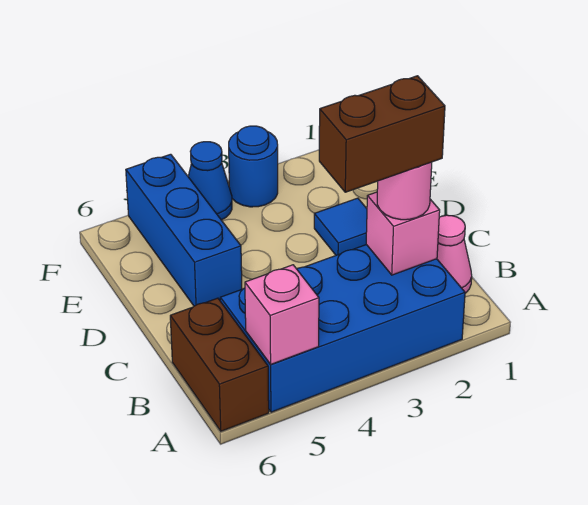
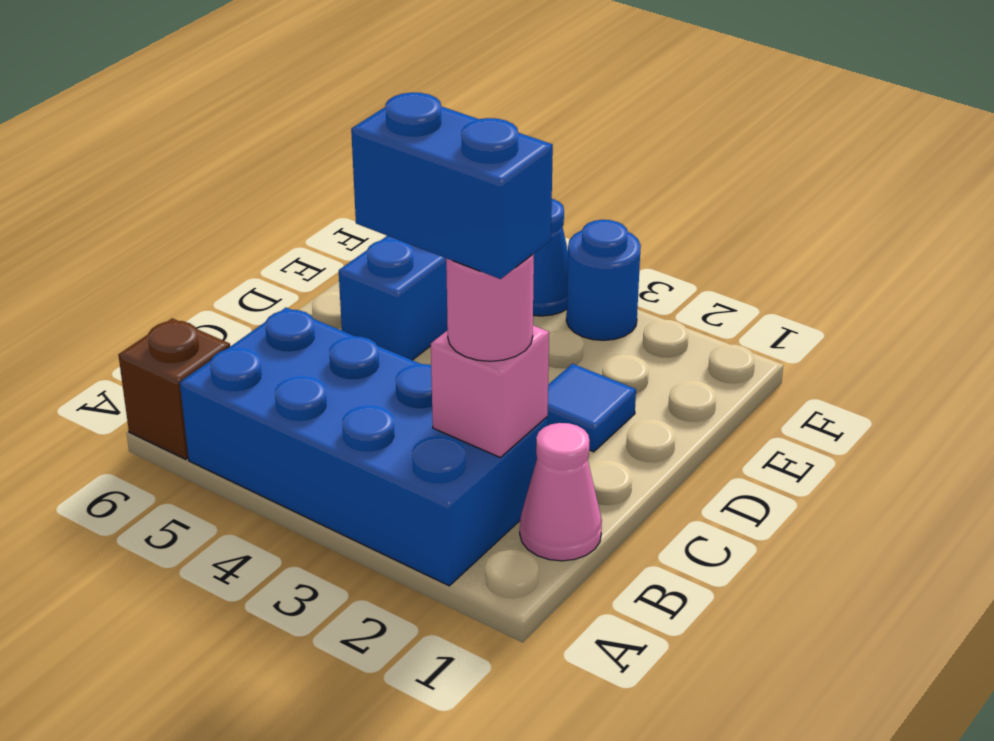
pink brick A5 level 2 -> none
brown brick A6:B6 level 1 -> brown brick A6 level 1
brown brick B2:B3 level 4 -> blue brick B2:B3 level 4

